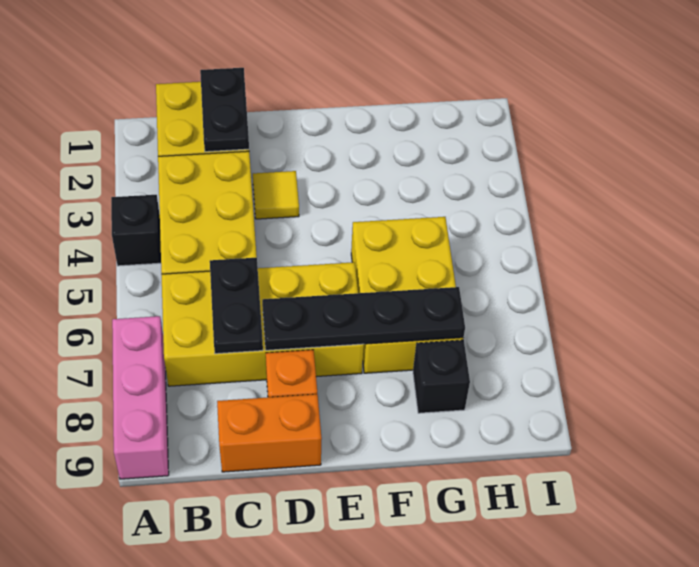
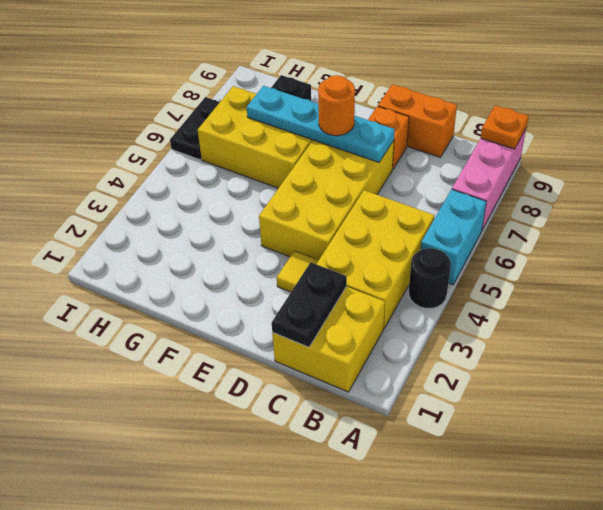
black brick A4 level 1 -> black round brick A4 level 1
none -> cyan brick A5:A6 level 1
none -> orange plate A9 level 2
yellow brick B6:E7 level 1 -> yellow brick D4:E7 level 1
black plate C6:C7 level 2 -> black plate I6:I7 level 1
black plate D7:G7 level 2 -> cyan plate D7:G7 level 2
none -> orange round brick E7 level 3
yellow brick F5:G7 level 1 -> yellow brick F6:H7 level 1

